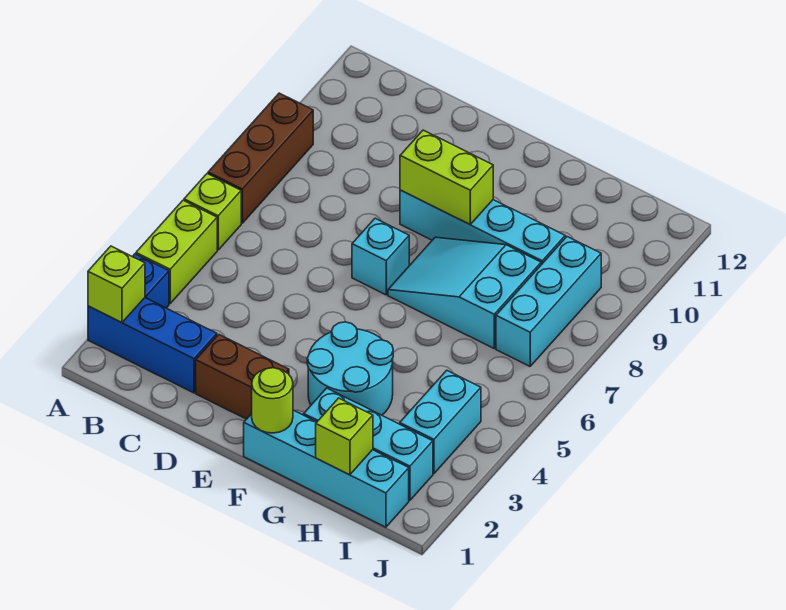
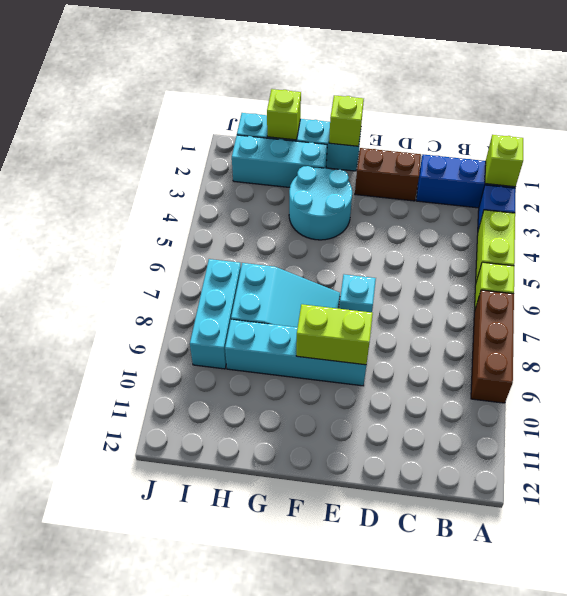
lime round brick F1 level 2 -> lime brick F1 level 2
cyan brick I3:I4 level 1 -> none

